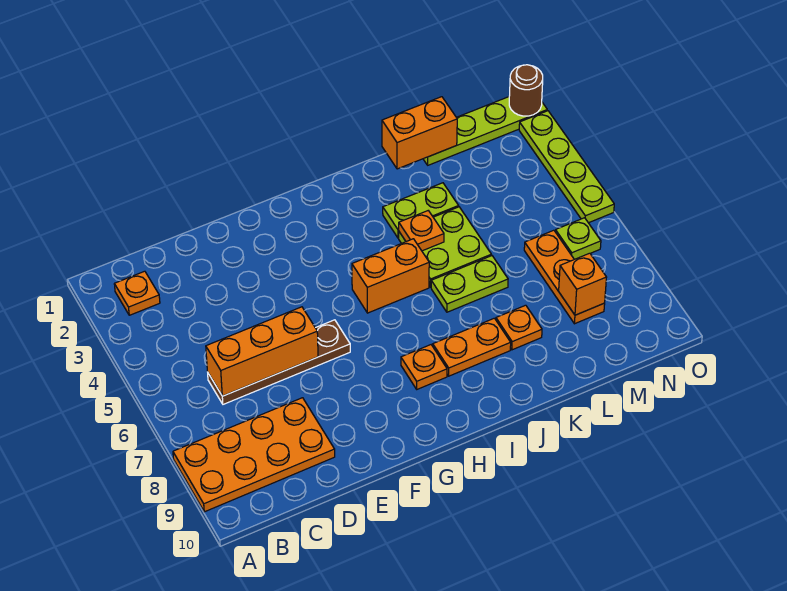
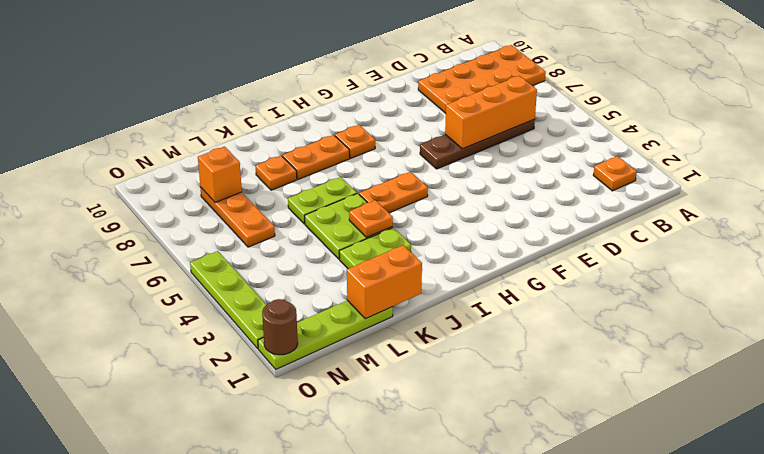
orange brick H5:I5 level 1 -> orange plate H5:I5 level 1
lime plate N6 level 1 -> none

